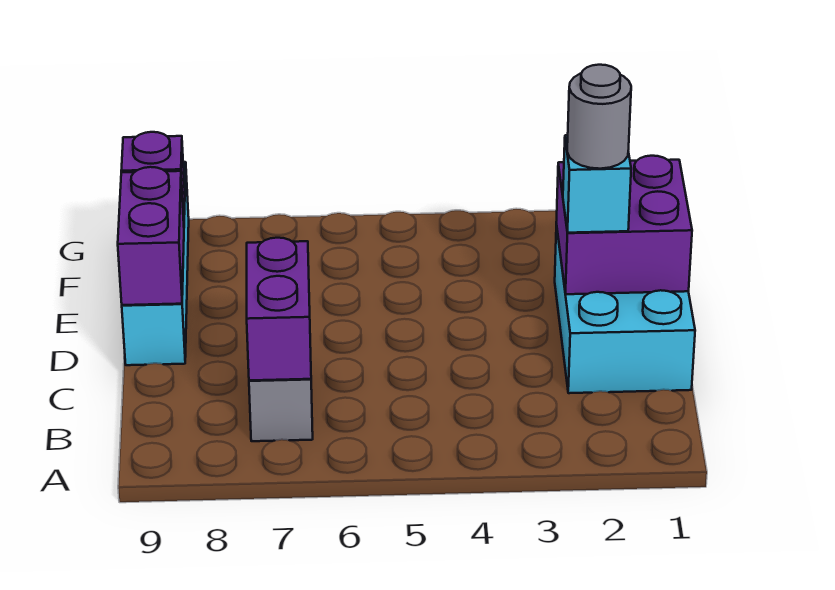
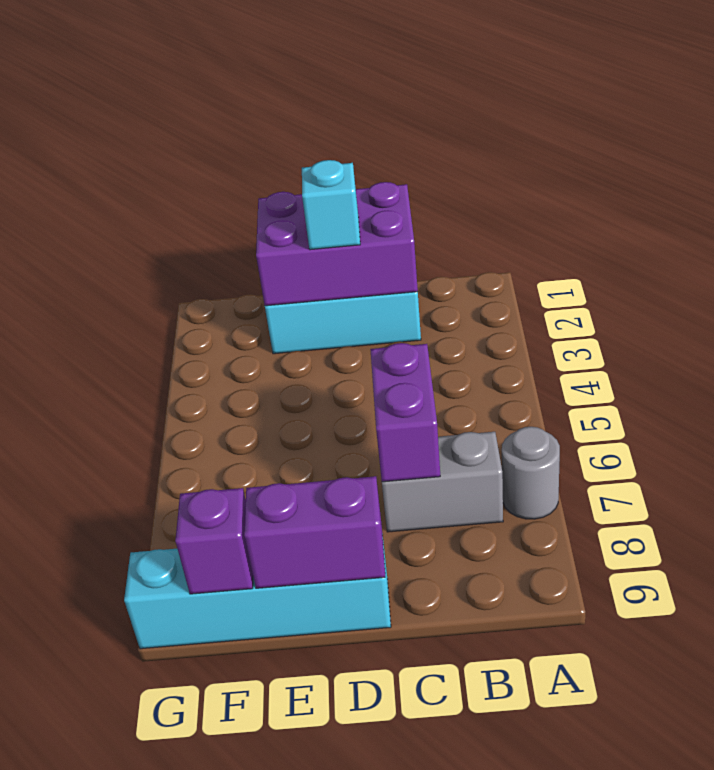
purple brick B7:C7 level 2 -> purple brick C6:C7 level 2
purple brick D1:E2 level 2 -> purple brick C1:E2 level 2
grey round brick D2 level 4 -> grey round brick A7 level 1

